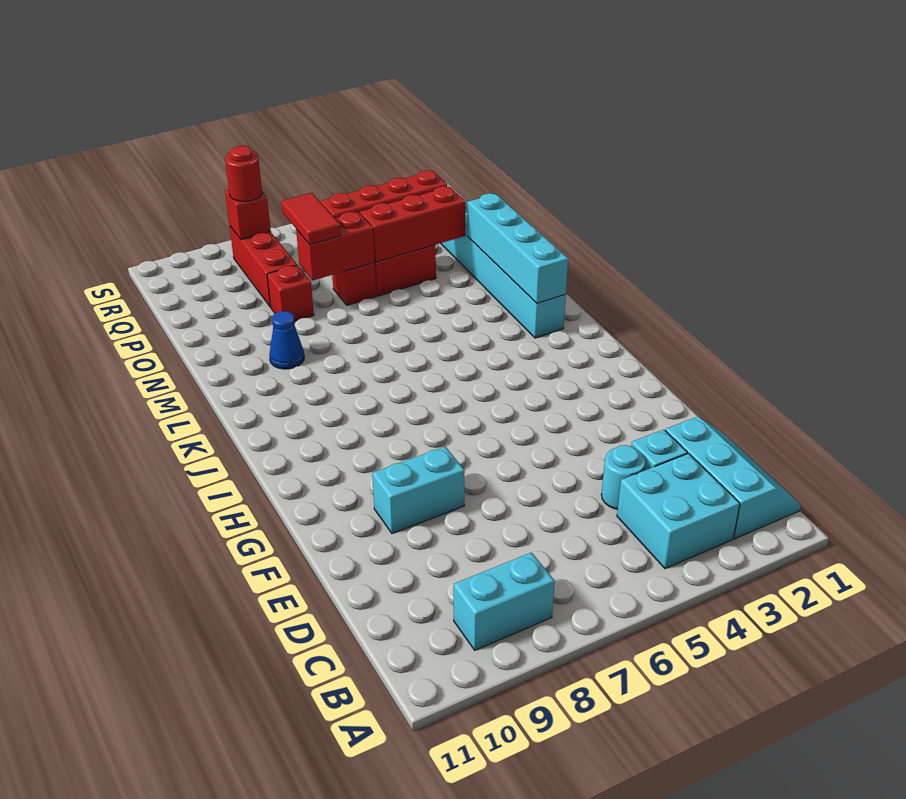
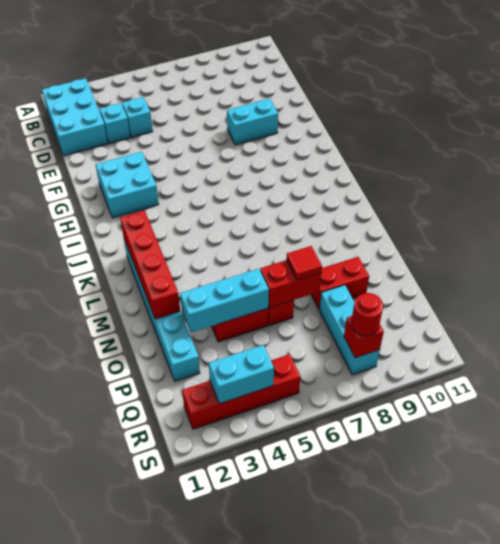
cyan slope B1:D2 level 1 top 2 -> cyan brick B1:D2 level 1
cyan brick B3:C4 level 1 -> cyan brick G2:H3 level 1
cyan brick B8:B9 level 1 -> cyan brick R3:R4 level 2
cyan round brick D4 level 1 -> cyan brick D4 level 1
cyan brick K2:N2 level 2 -> red brick K2:N2 level 2
blue cone M9 level 1 -> none
red brick O3:O5 level 2 -> cyan brick O3:O5 level 2
red tile O7:P7 level 3 -> red tile O7 level 3
red brick O8 level 1 -> red brick O8:O9 level 1
red brick P8:R8 level 1 -> cyan brick P8:R8 level 1

